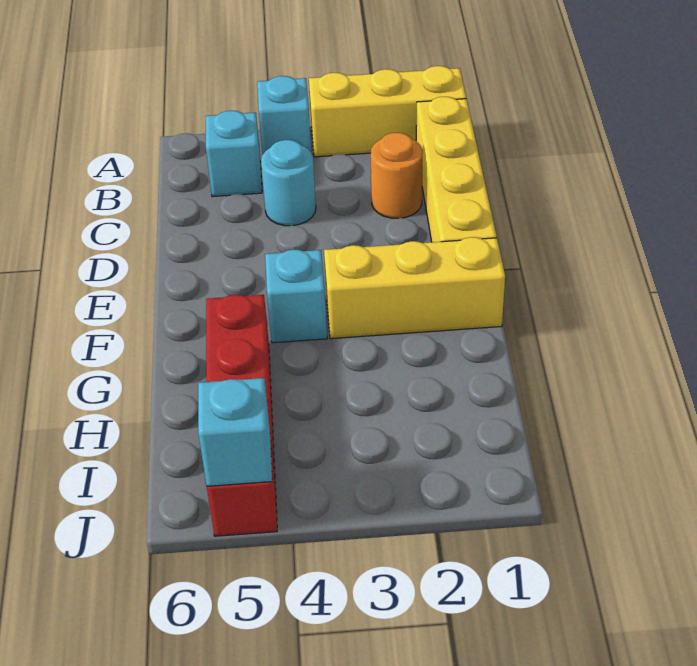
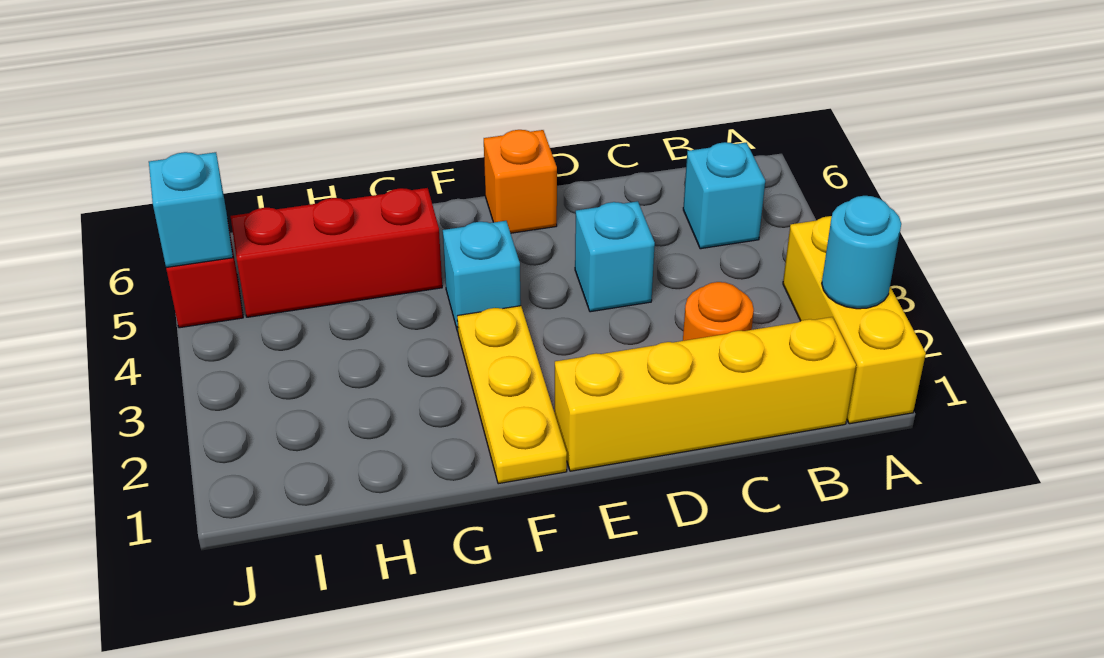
cyan brick A4 level 1 -> cyan brick D4 level 1
cyan round brick C4 level 1 -> cyan round brick A2 level 2
none -> orange brick E6 level 1
yellow brick F1:F3 level 1 -> yellow plate F1:F3 level 1

